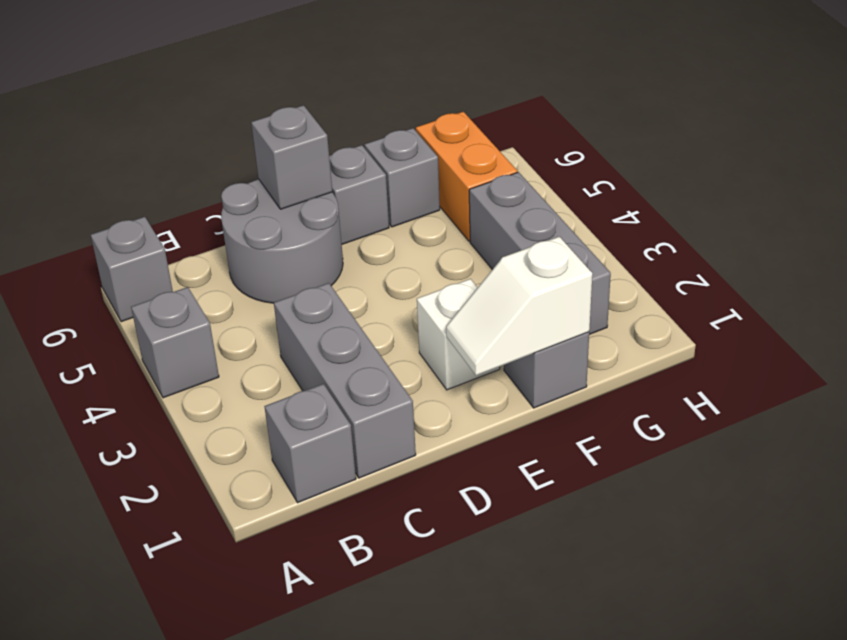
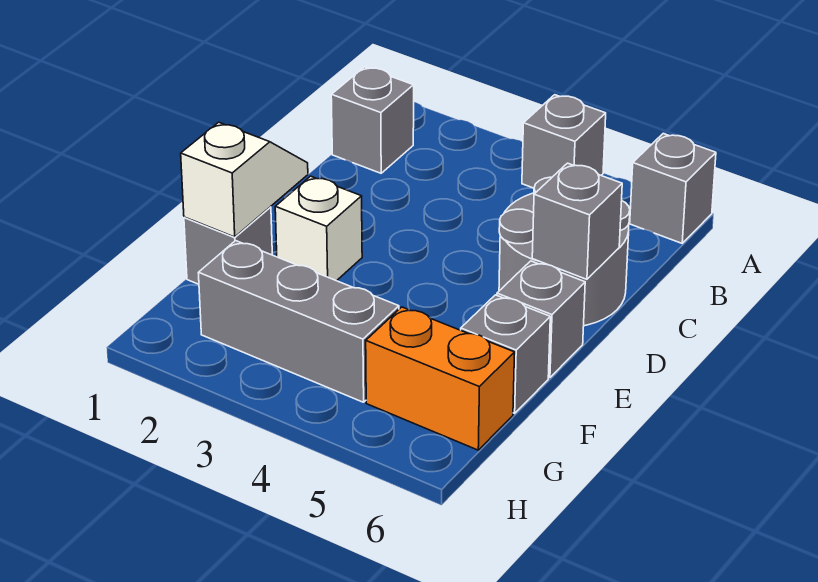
grey brick C1:C3 level 1 -> none

